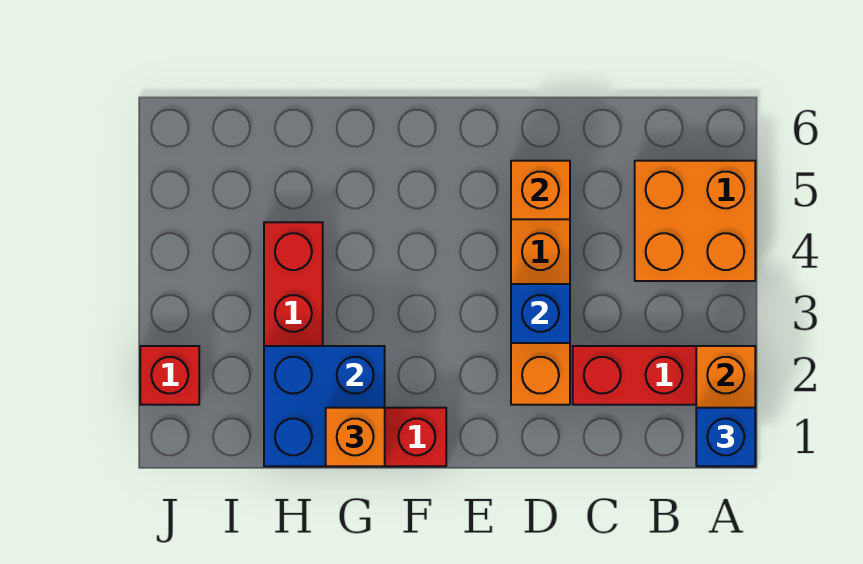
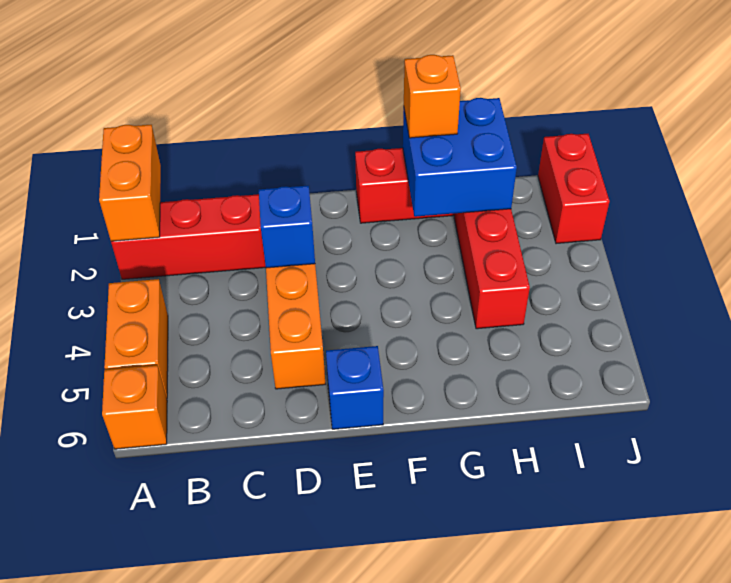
blue brick A1 level 3 -> blue brick E6 level 1
orange brick A4:B5 level 1 -> orange brick A4:A5 level 1
orange brick D5 level 2 -> orange brick A6 level 1
red brick J2 level 1 -> red brick J1:J2 level 1

